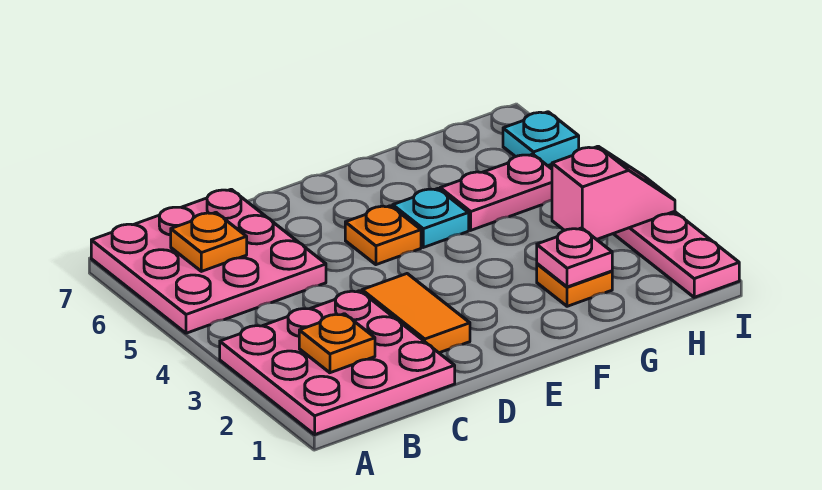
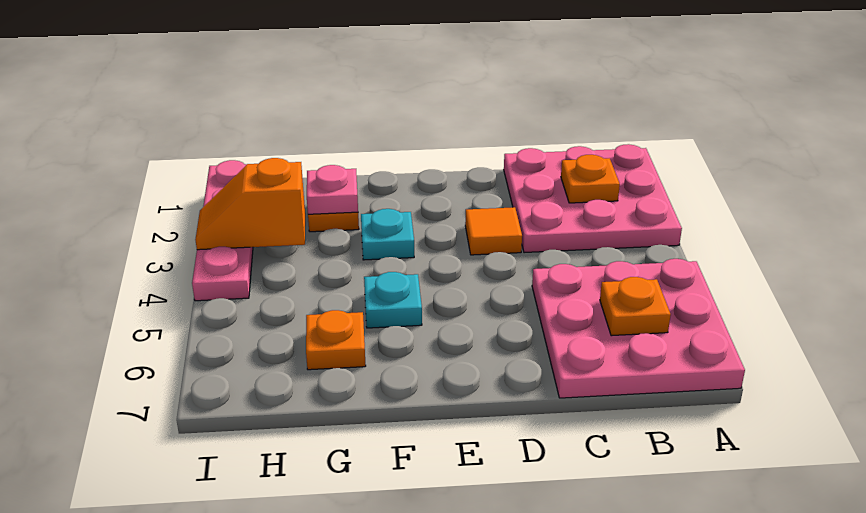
orange tile D2:D3 level 1 -> orange tile D3 level 1
orange plate E5 level 1 -> orange plate G6 level 1
pink plate G5:H5 level 1 -> none
pink slope H3:I3 level 2 top H -> orange slope H3:I3 level 2 top H
cyan plate I6 level 1 -> cyan plate F3 level 1

